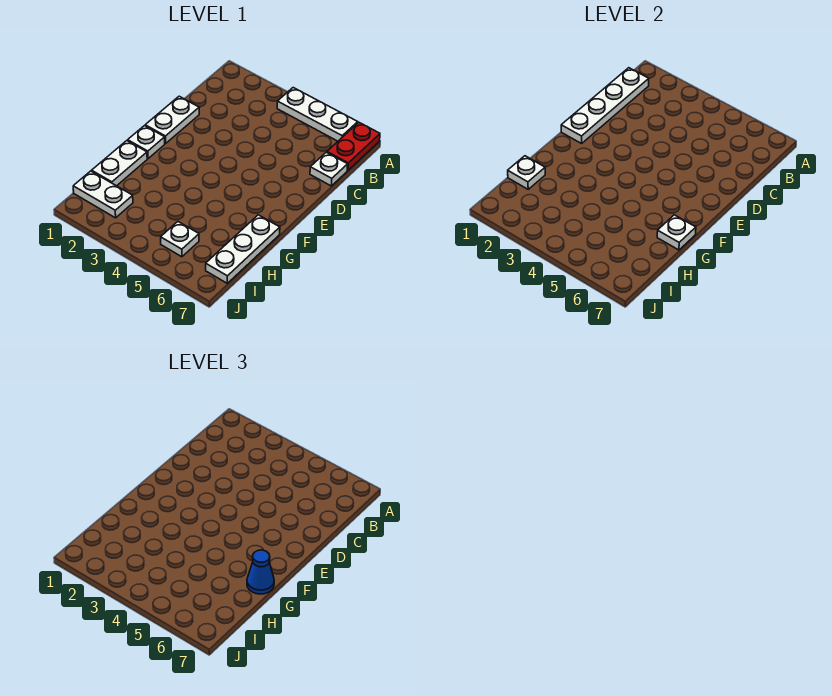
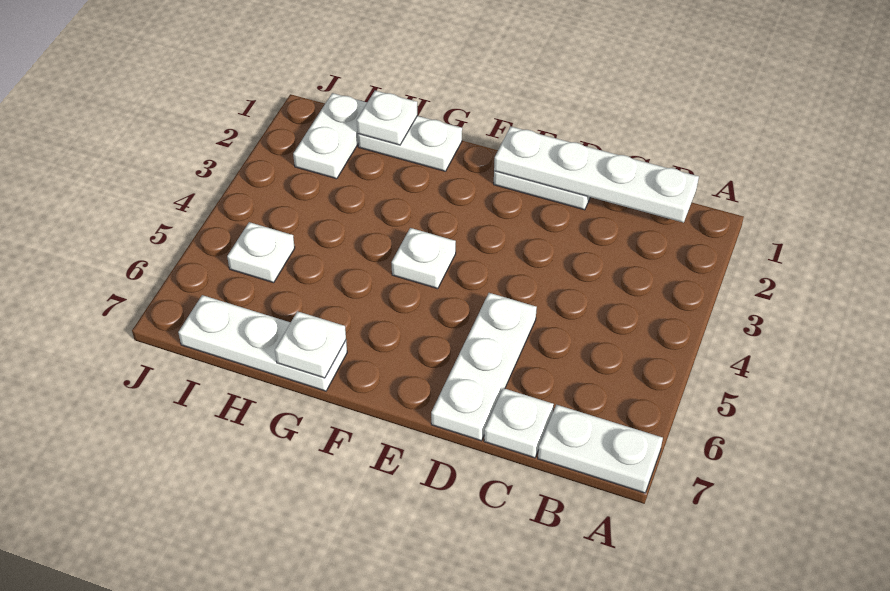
white plate A4:A6 level 1 -> white plate D5:D7 level 1
red plate A7:B7 level 1 -> white plate A7:B7 level 1
white plate F1 level 1 -> white plate F4 level 1
blue cone G7 level 3 -> none

